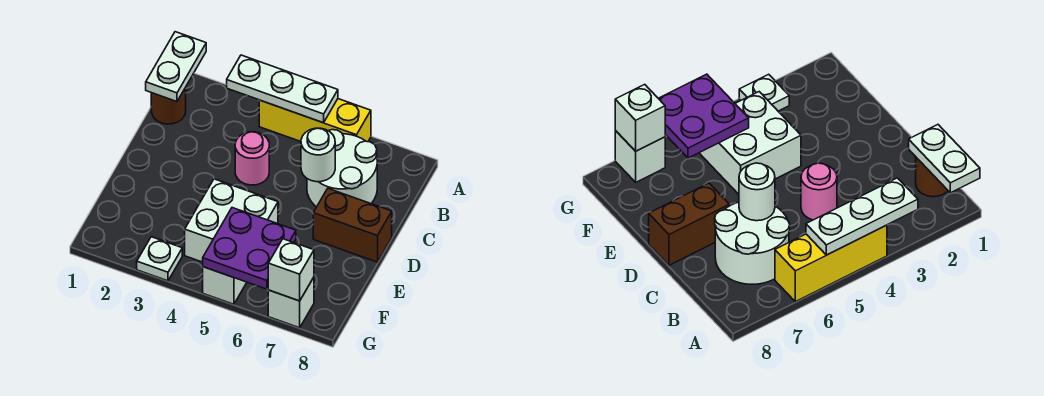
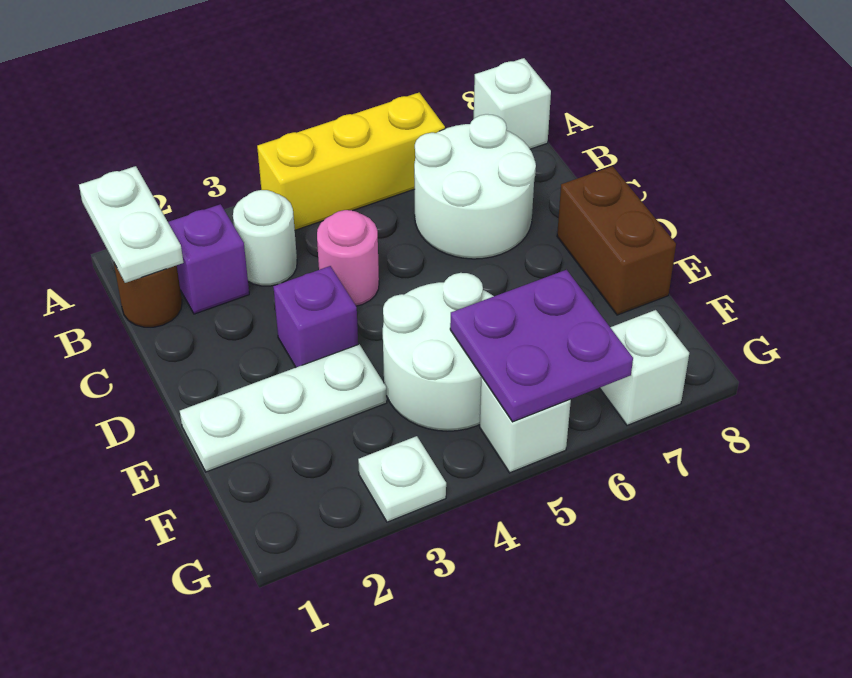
white plate A3:A5 level 2 -> white plate E1:E3 level 1
none -> purple brick B2 level 1
white round brick C6 level 2 -> white round brick B3 level 1
none -> purple brick D3 level 1
brown brick D7:D8 level 1 -> brown brick D8:E8 level 1
white brick E4:F5 level 1 -> white round brick E4:F5 level 1
white brick G7 level 2 -> white brick A8 level 1

